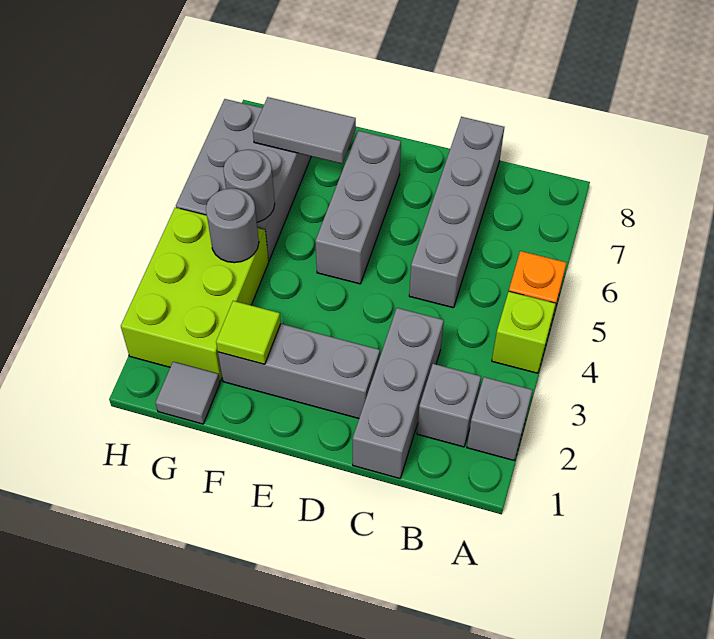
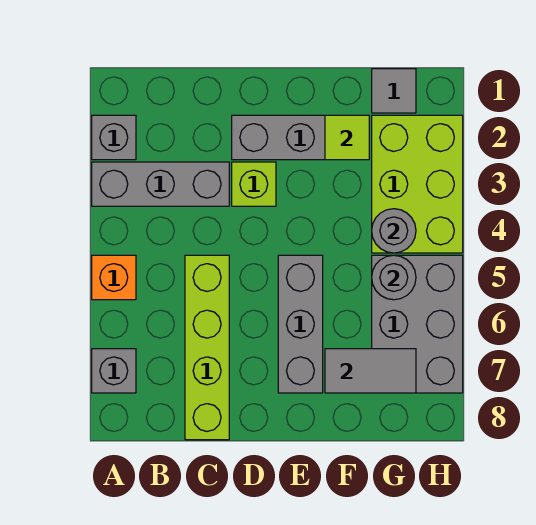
lime brick A4 level 1 -> lime brick D3 level 1
grey brick B2 level 1 -> grey brick A7 level 1
grey brick C1:C3 level 1 -> grey brick A3:C3 level 1
grey brick C5:C8 level 1 -> lime brick C5:C8 level 1

